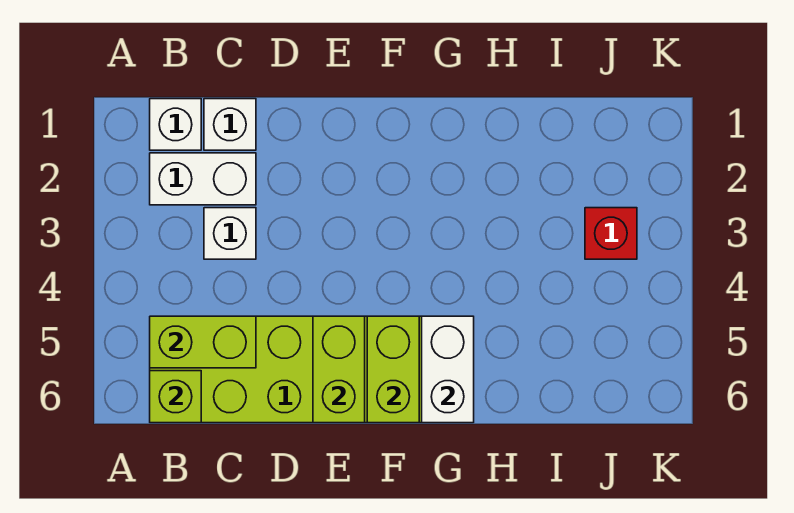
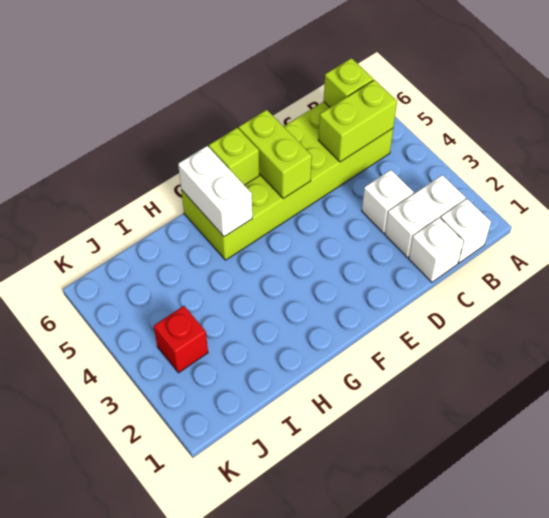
lime brick F5:F6 level 2 -> lime brick F6 level 2

